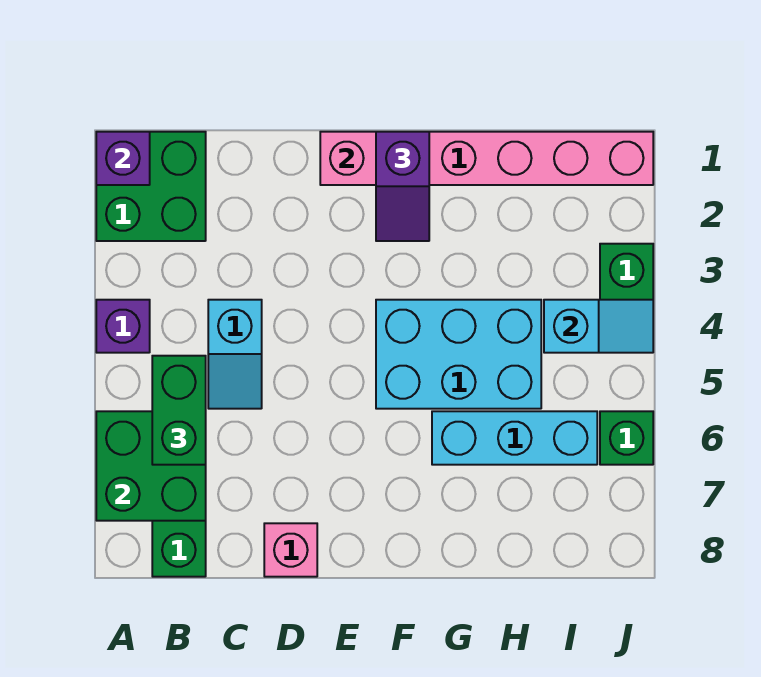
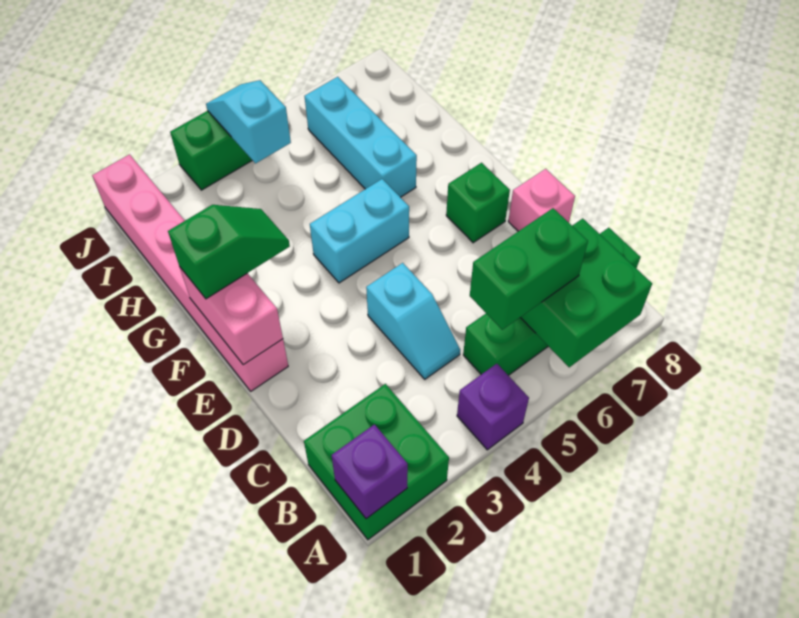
cyan slope C4:C5 level 1 top 4 -> cyan slope C4:D4 level 1 top D
purple slope F1:F2 level 3 top 1 -> green slope F1:F2 level 3 top 1
cyan brick F4:H5 level 1 -> cyan brick F4:F5 level 1
green brick J6 level 1 -> green brick E7 level 1

